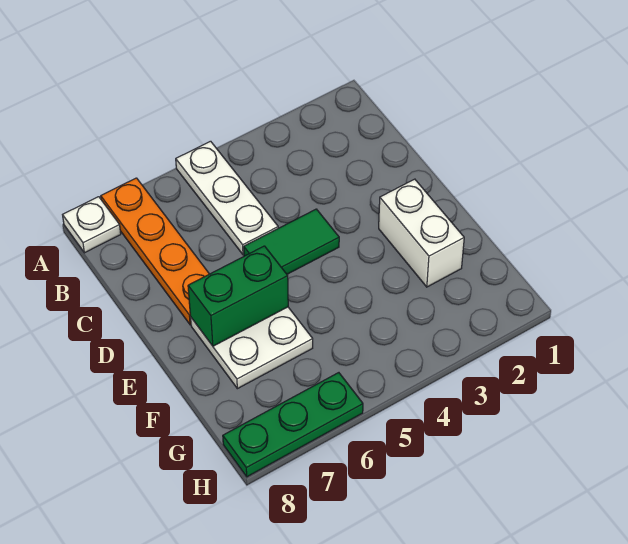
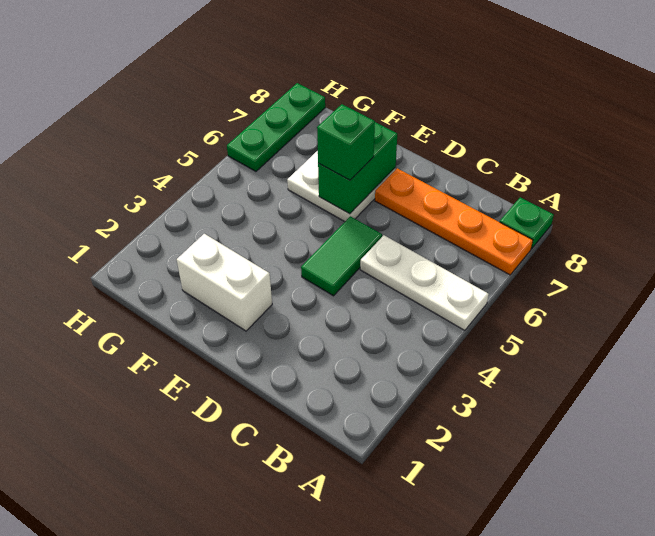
white plate A8 level 1 -> green plate A8 level 1
none -> green brick E6 level 3

